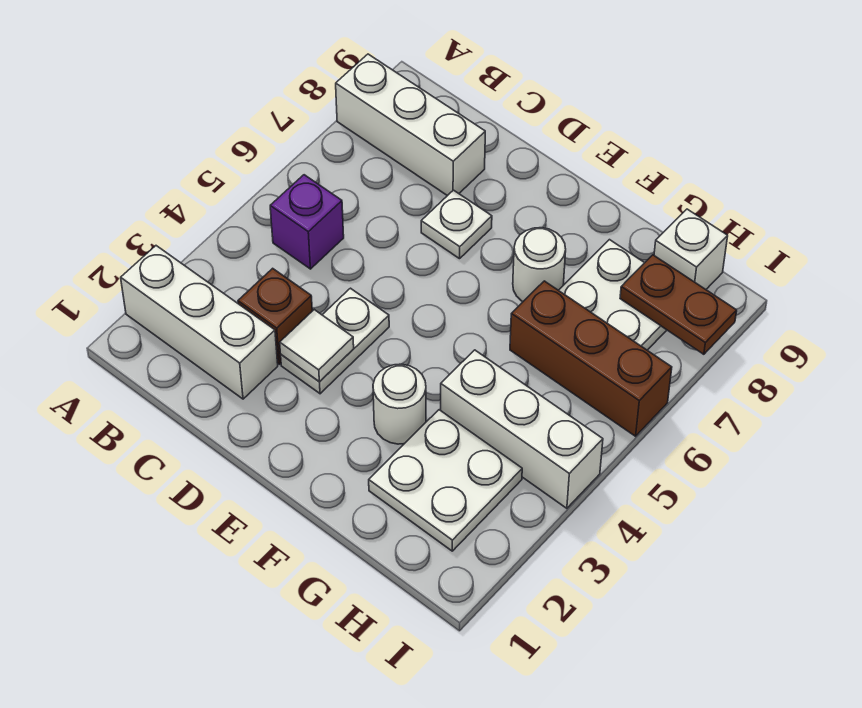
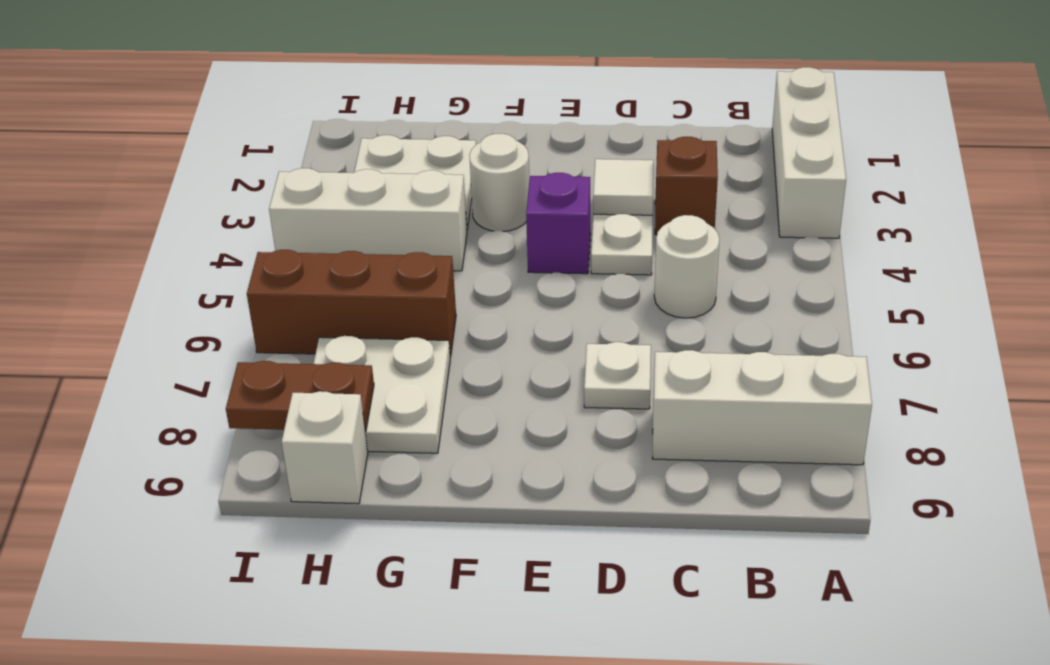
white brick A2:C2 level 1 -> white brick A1:A3 level 1
purple brick B5 level 1 -> purple brick E4 level 1
white round brick F7 level 1 -> white round brick C5 level 1

